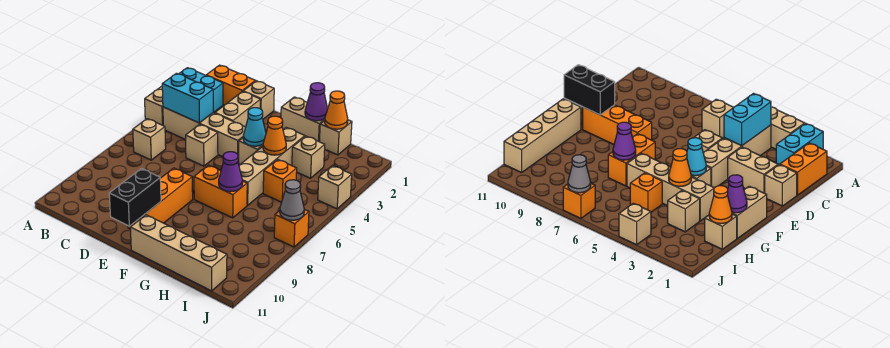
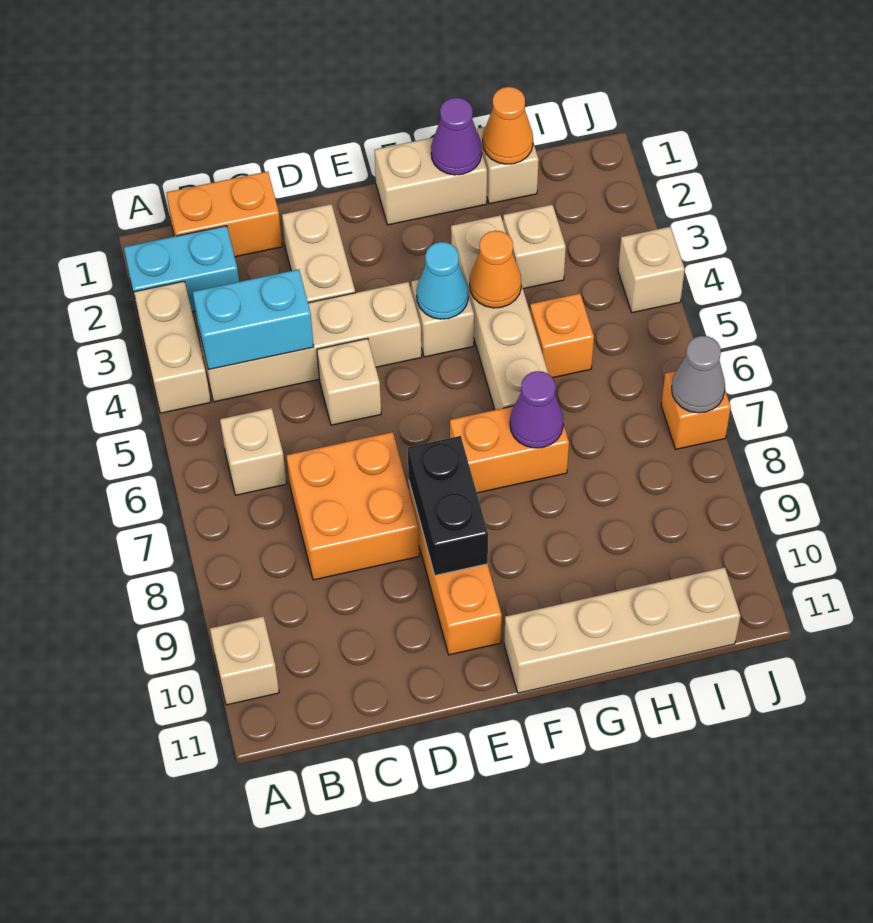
none -> orange brick C7:D8 level 1
tan brick D1 level 1 -> tan brick A10 level 1
black brick E10:E11 level 2 -> black brick E8:E9 level 2

